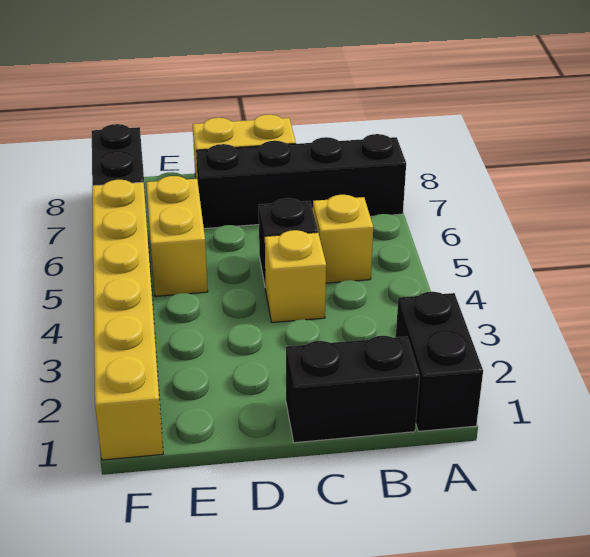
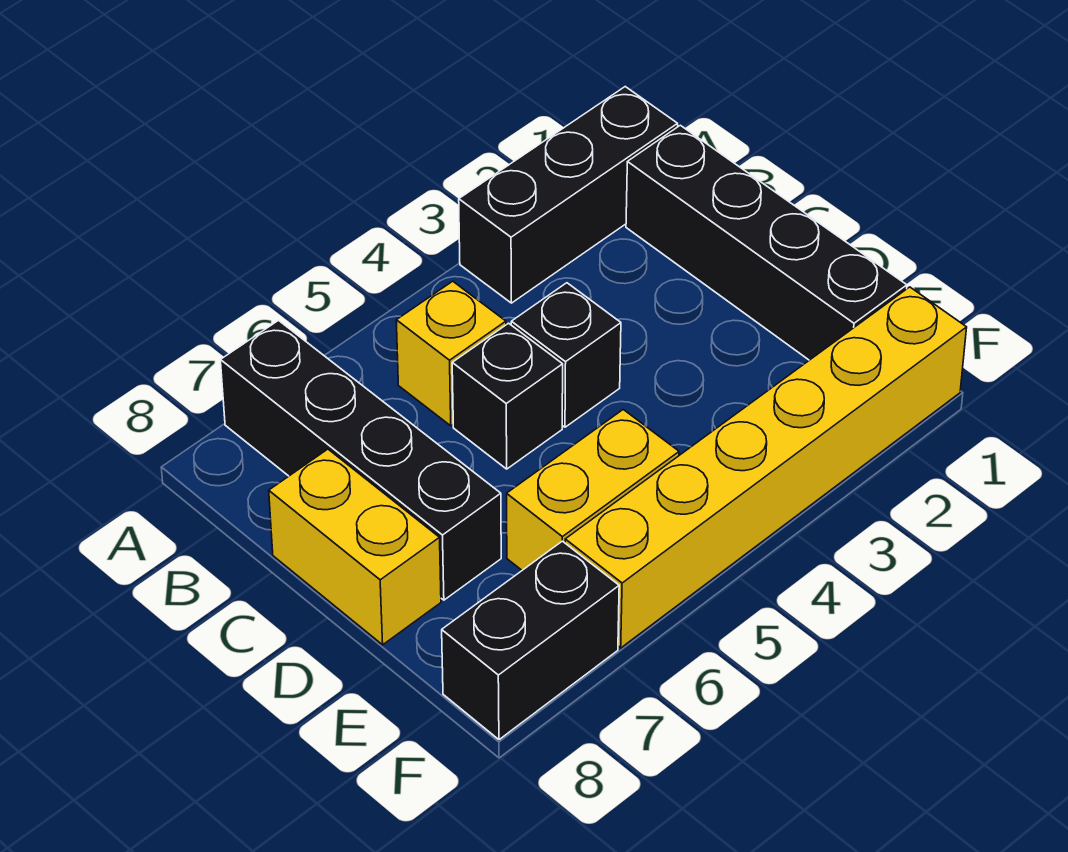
black brick A1:A2 level 1 -> black brick A1:A3 level 1
black brick B1:C1 level 1 -> black brick B1:E1 level 1
yellow brick C4 level 1 -> black brick C4 level 1

